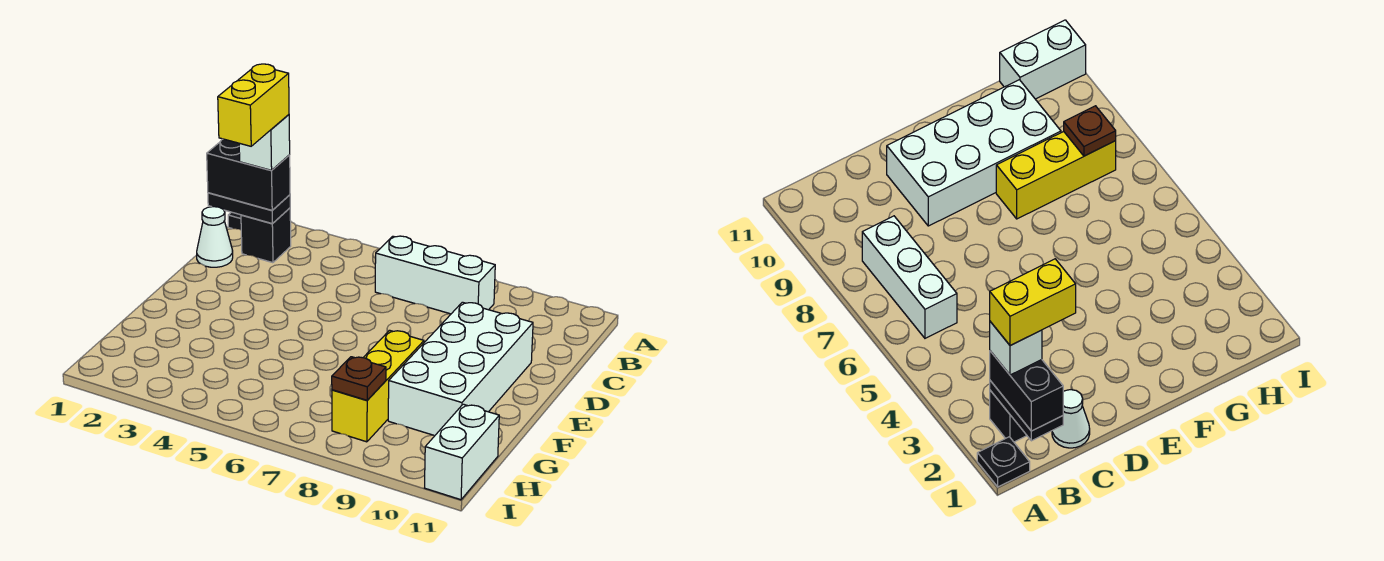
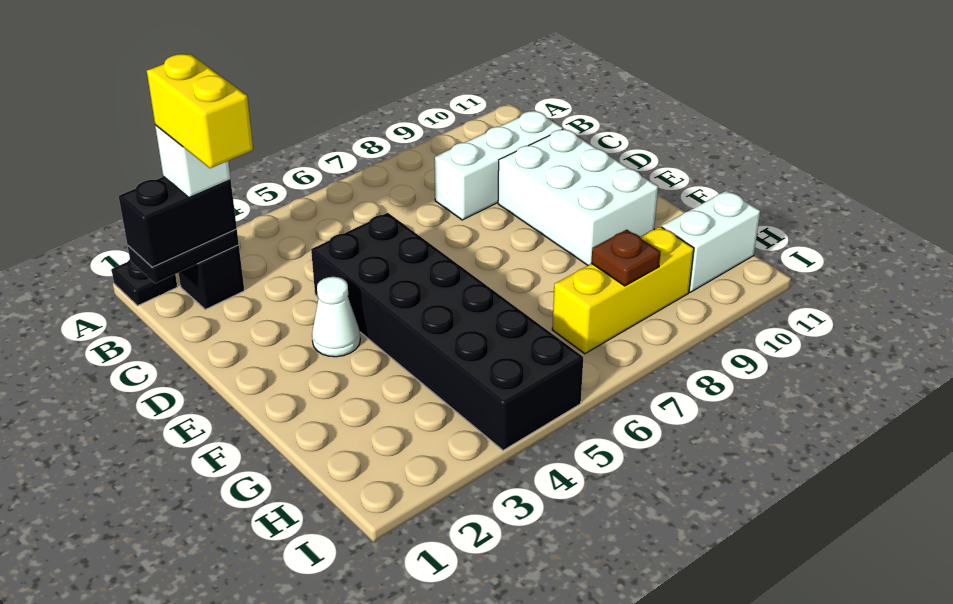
white brick B6:B8 level 1 -> white brick C8:C10 level 1
white cone C1 level 1 -> white cone E3 level 1
none -> black brick D4:I5 level 1
white brick D9:G10 level 1 -> white brick D9:F10 level 1
yellow brick F8:H8 level 1 -> yellow brick H7:H9 level 1
white brick H11:I11 level 1 -> white brick H10:H11 level 1

